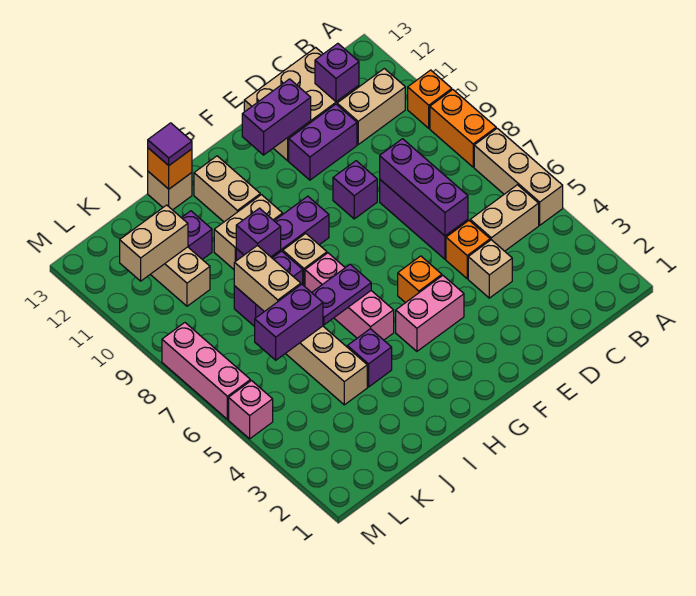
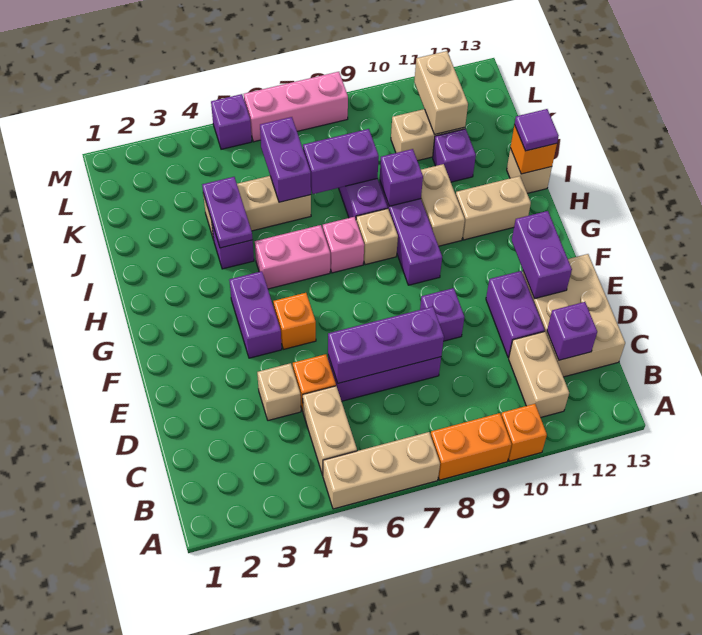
pink brick F4:G4 level 1 -> purple brick F4:G4 level 1
purple plate H6:I6 level 2 -> purple plate I4:J4 level 2
tan brick J7:J8 level 2 -> purple brick J7:J8 level 2
pink brick M5 level 1 -> purple brick M5 level 1

